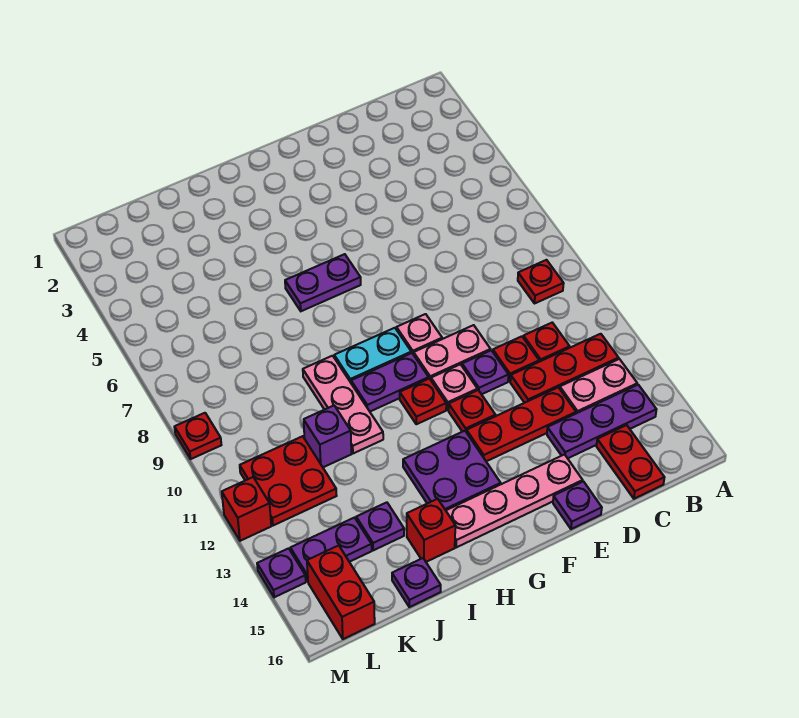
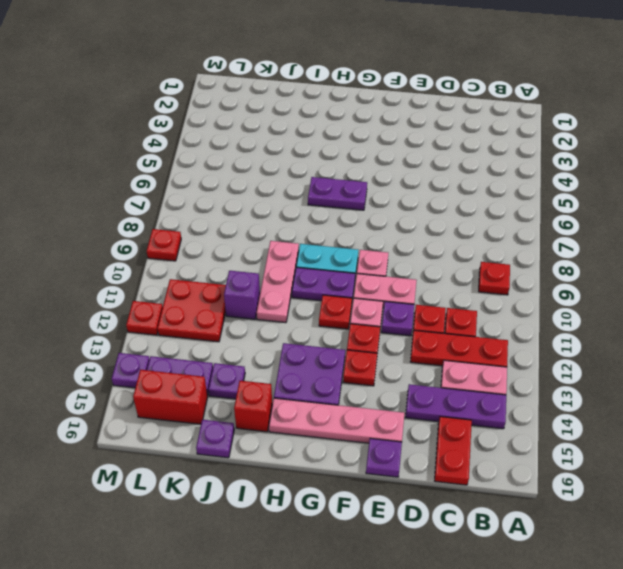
red plate D13:F13 level 1 -> red plate F13 level 1
red brick L15:L16 level 1 -> red brick K15:L15 level 1
red brick M12 level 1 -> red plate M12 level 1

